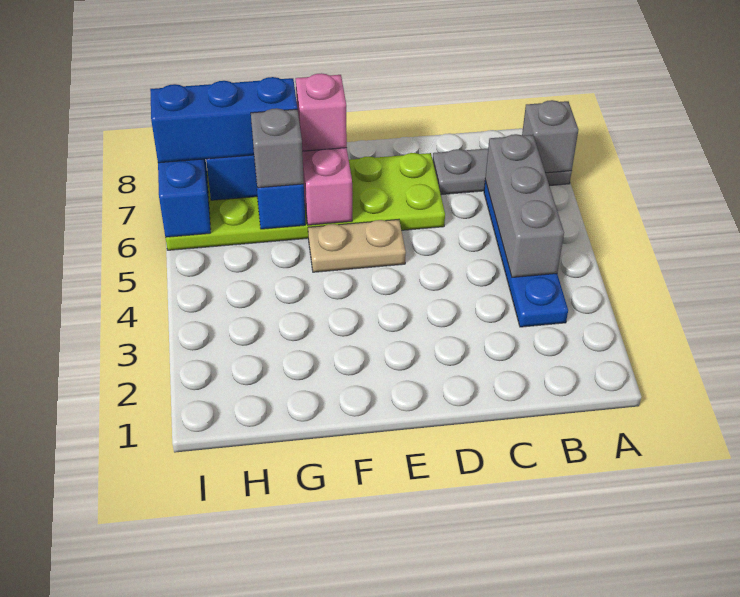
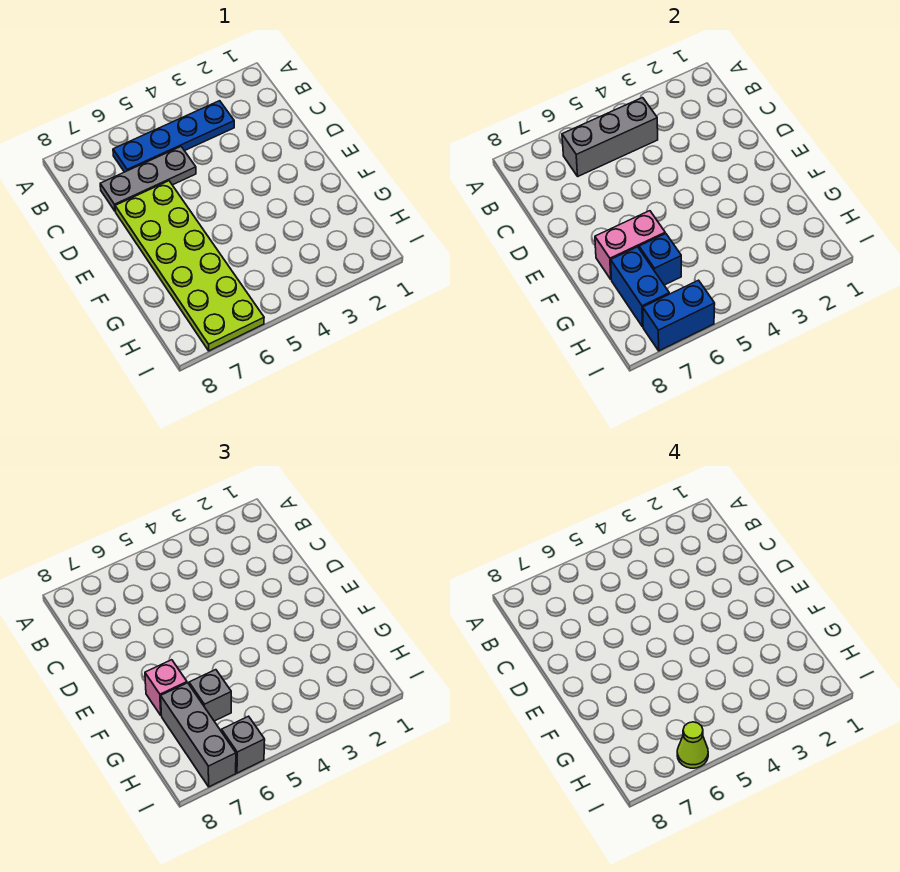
grey plate A7:C7 level 1 -> grey plate C5:C7 level 1
grey brick A7 level 2 -> grey brick I6 level 3
tan plate E5:F5 level 1 -> none
blue brick G7:I7 level 3 -> grey brick G7:I7 level 3
none -> lime cone I6 level 4

